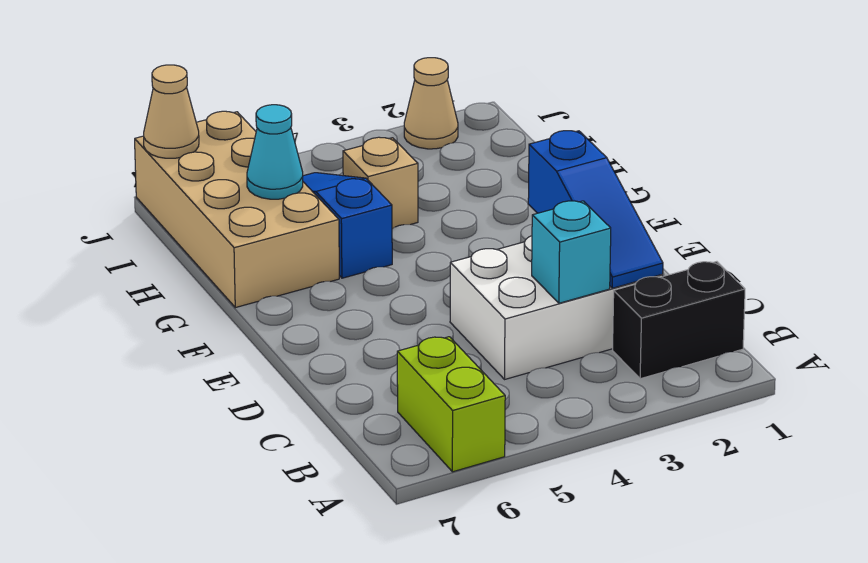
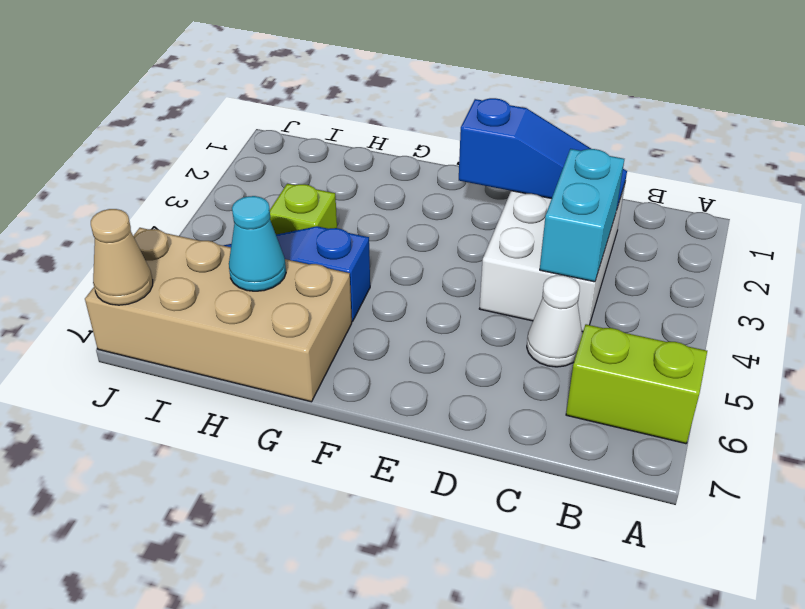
black brick B1:B2 level 1 -> none
cyan brick C3 level 2 -> cyan brick C3:C4 level 2
none -> white cone C5 level 1
tan brick H4 level 1 -> lime brick H4 level 1
tan cone J2 level 1 -> none

